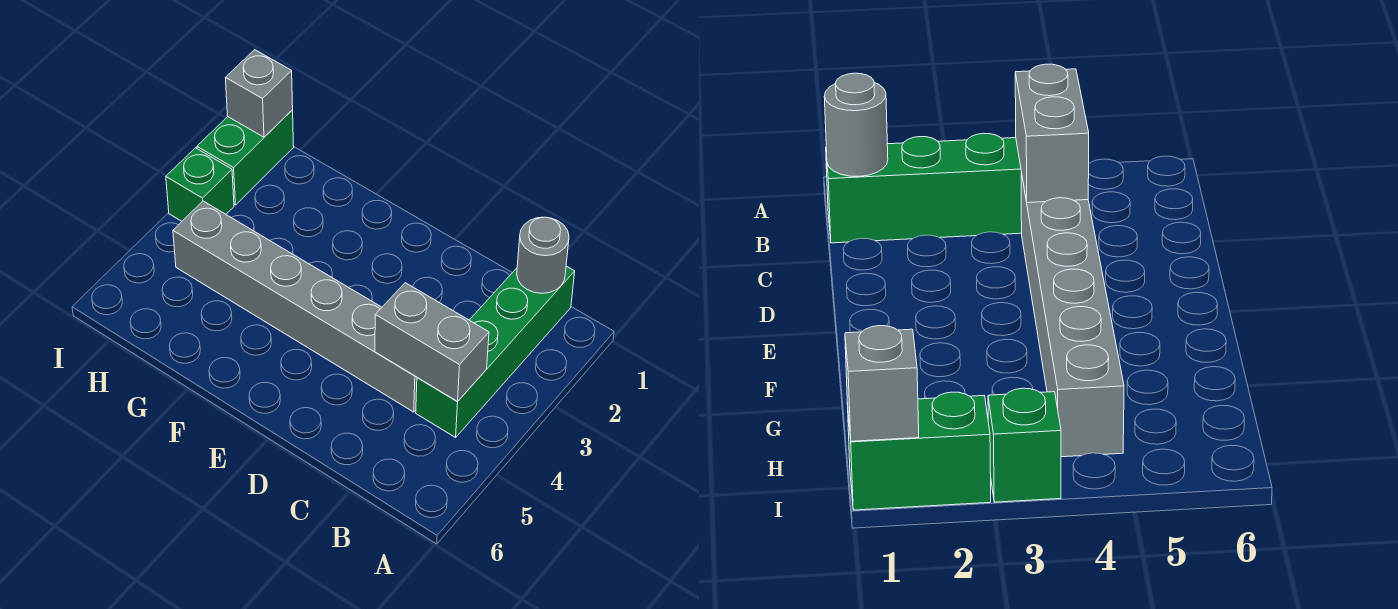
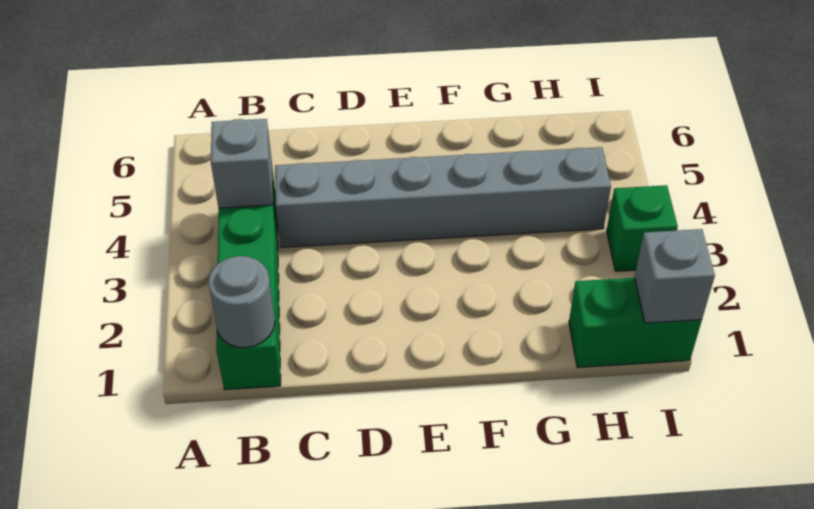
grey brick B4:C4 level 2 -> grey brick B4 level 2
green brick I1:I2 level 1 -> green brick H1:I1 level 1

